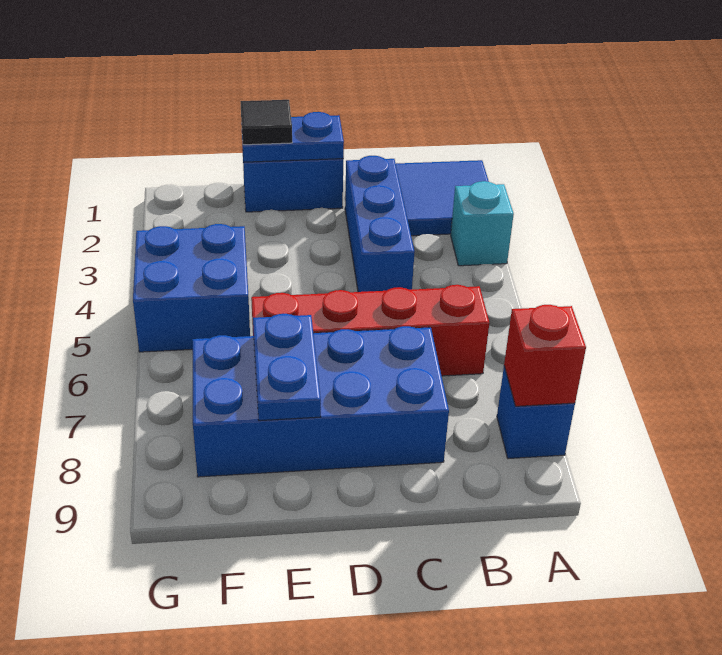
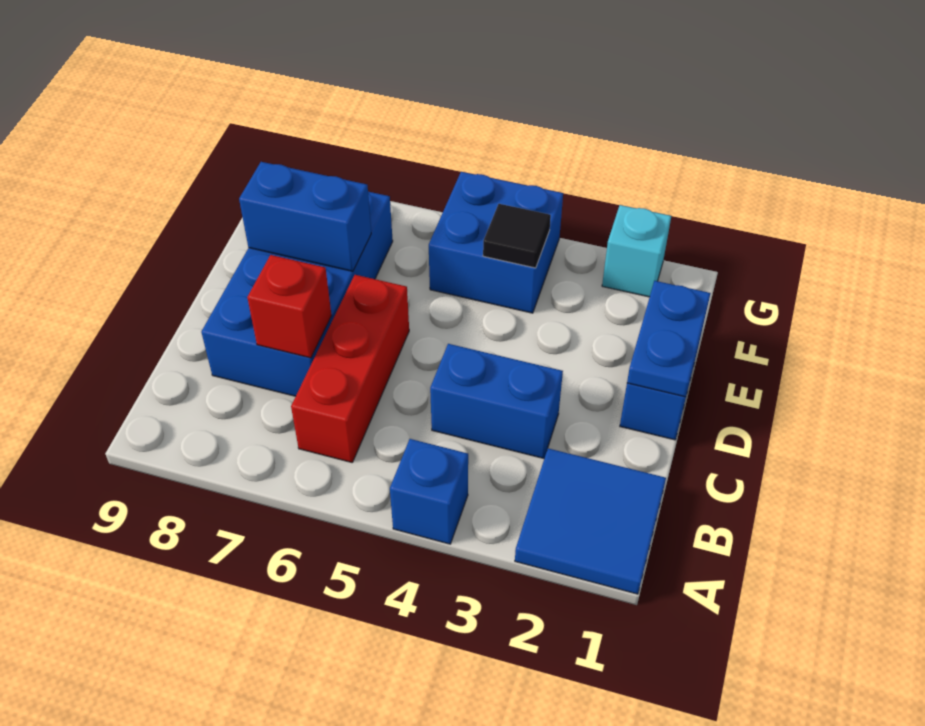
cyan brick A3 level 1 -> cyan brick G2 level 1
blue brick A8 level 1 -> blue brick A4 level 1
red brick A8 level 2 -> red brick C7 level 2
red brick B6:E6 level 1 -> red brick B6:D6 level 1
blue brick C2:C4 level 1 -> blue brick C3:C4 level 1
black tile E1 level 3 -> black tile F4 level 2
blue plate E7:E8 level 2 -> blue brick E7:E8 level 2

